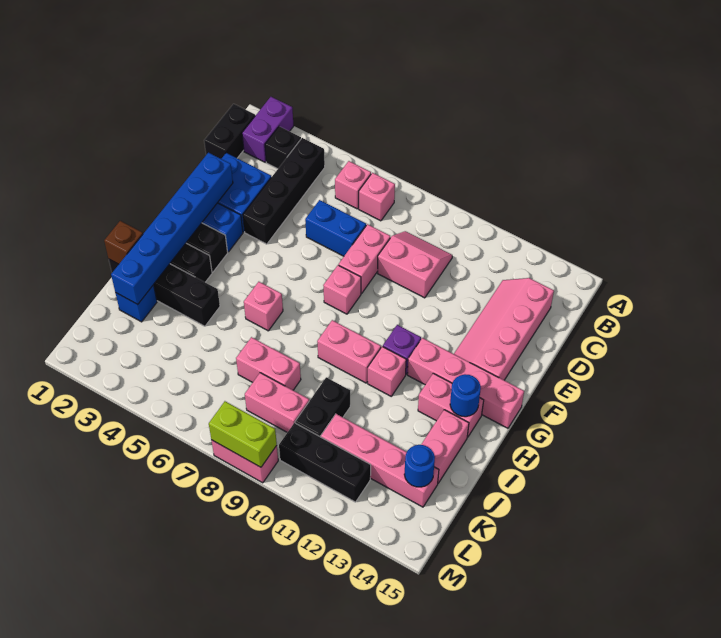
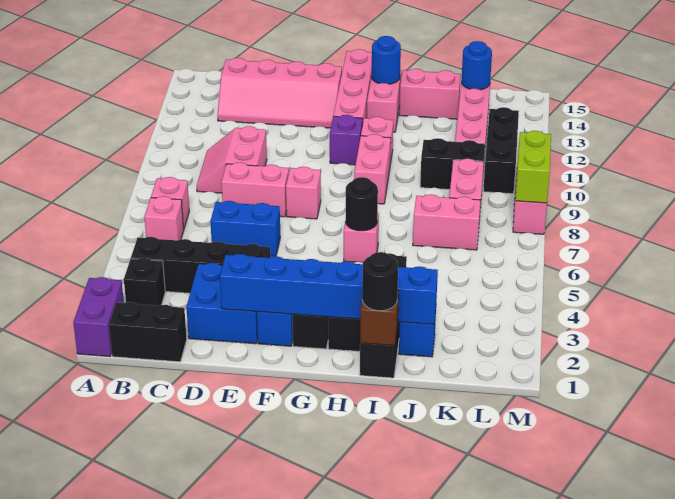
purple brick A2:B2 level 1 -> purple brick A1:A2 level 1
blue brick D6:D7 level 1 -> blue brick D6:E6 level 1
none -> black round brick H6 level 2
none -> black round brick I1 level 3
pink brick J7:J8 level 1 -> pink brick J7:K7 level 1

